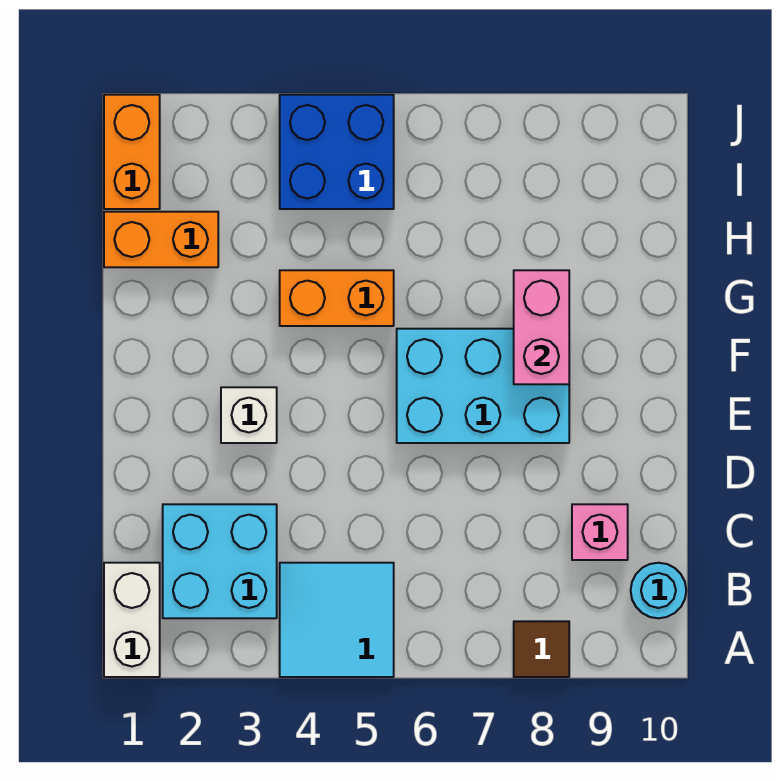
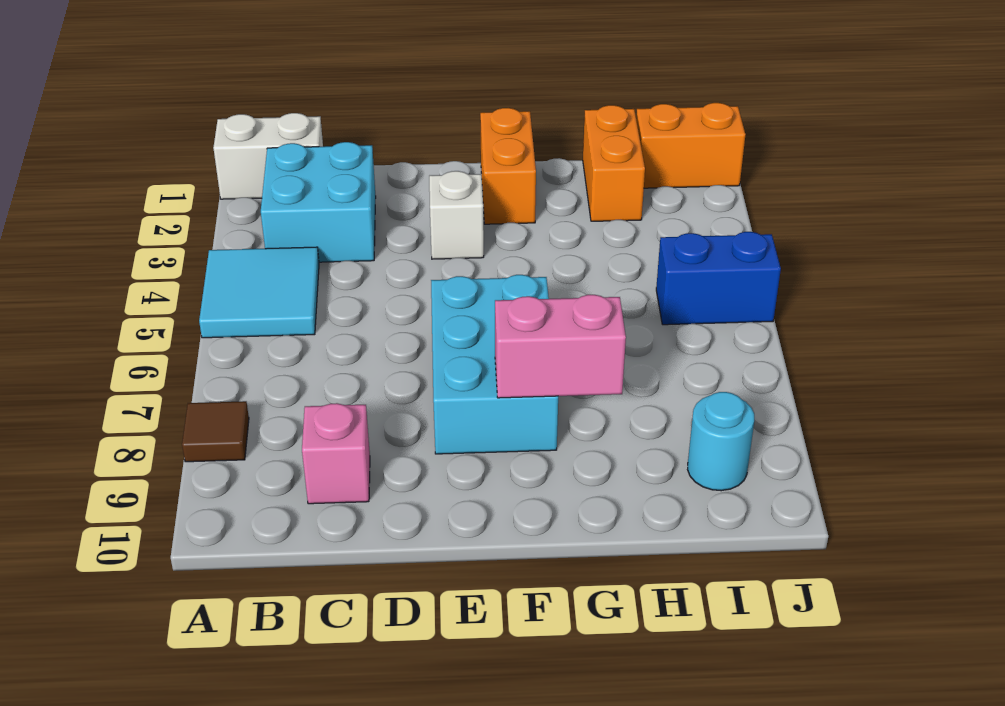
cyan round brick B10 level 1 -> cyan round brick I9 level 1
orange brick G4:G5 level 1 -> orange brick F1:F2 level 1
blue brick I4:J5 level 1 -> blue brick I5:J5 level 1

